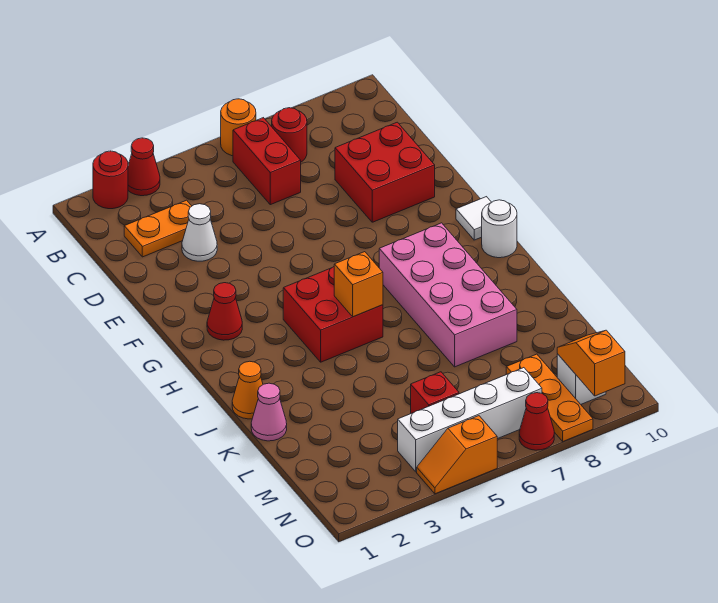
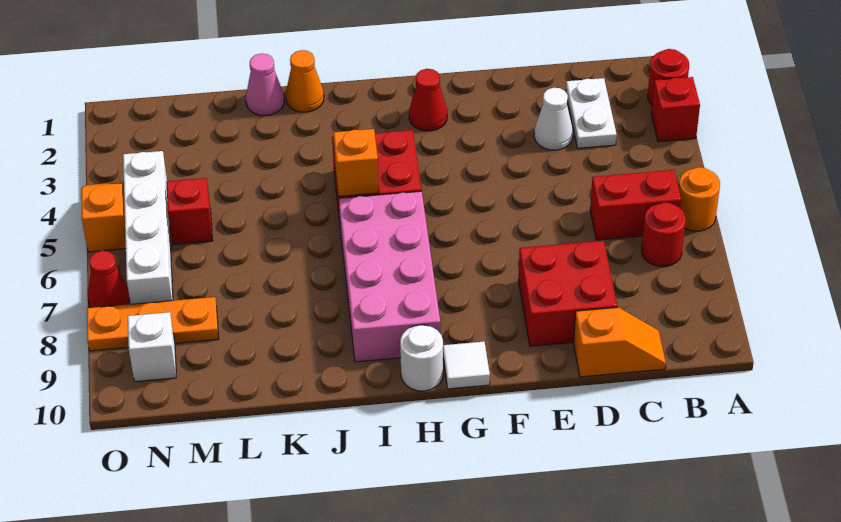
red cone A3 level 1 -> red brick A3 level 1
orange plate C2:C3 level 1 -> white plate C2:C3 level 1
pink brick H7:K8 level 1 -> pink brick H6:I9 level 1
orange slope N9:O9 level 2 top O -> orange slope C10:D10 level 1 top D

